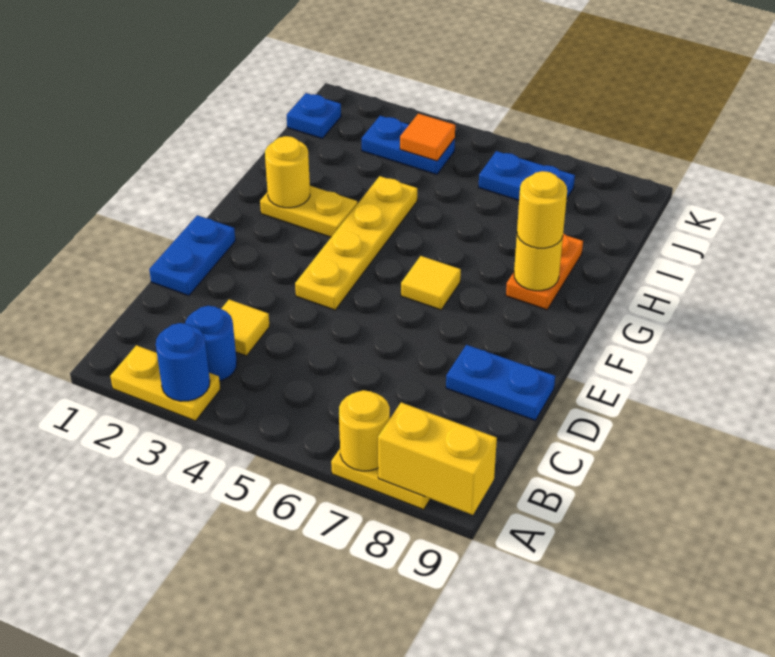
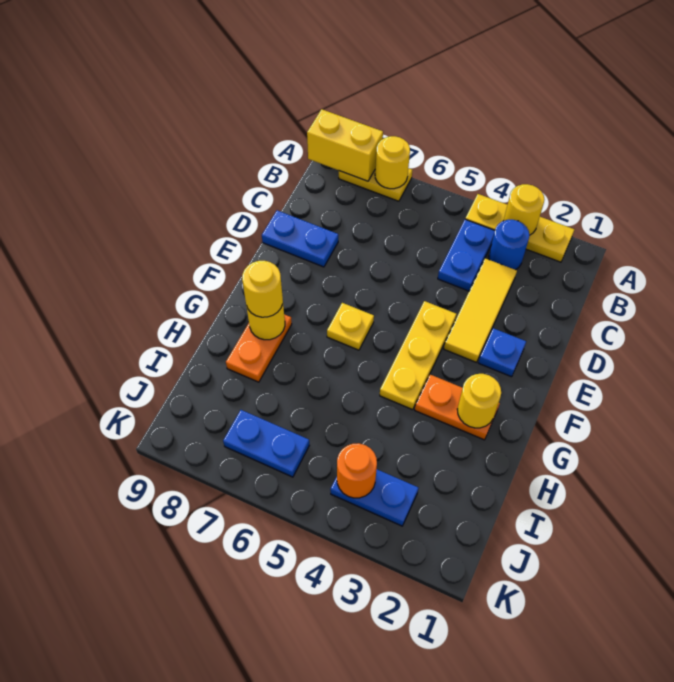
yellow plate A2:A3 level 1 -> yellow plate A2:A4 level 1
blue round brick A3 level 2 -> yellow round brick A3 level 2
yellow tile C3 level 1 -> yellow tile C3:E3 level 1
blue plate D1:E1 level 1 -> blue plate B4:C4 level 1
yellow plate E4:H4 level 1 -> yellow plate E4:G4 level 1
yellow tile F6 level 1 -> yellow plate F6 level 1
yellow plate G2:G3 level 1 -> orange plate G2:G3 level 1
blue plate J1 level 1 -> blue plate E2 level 1
orange tile J4 level 2 -> orange round brick J4 level 2

